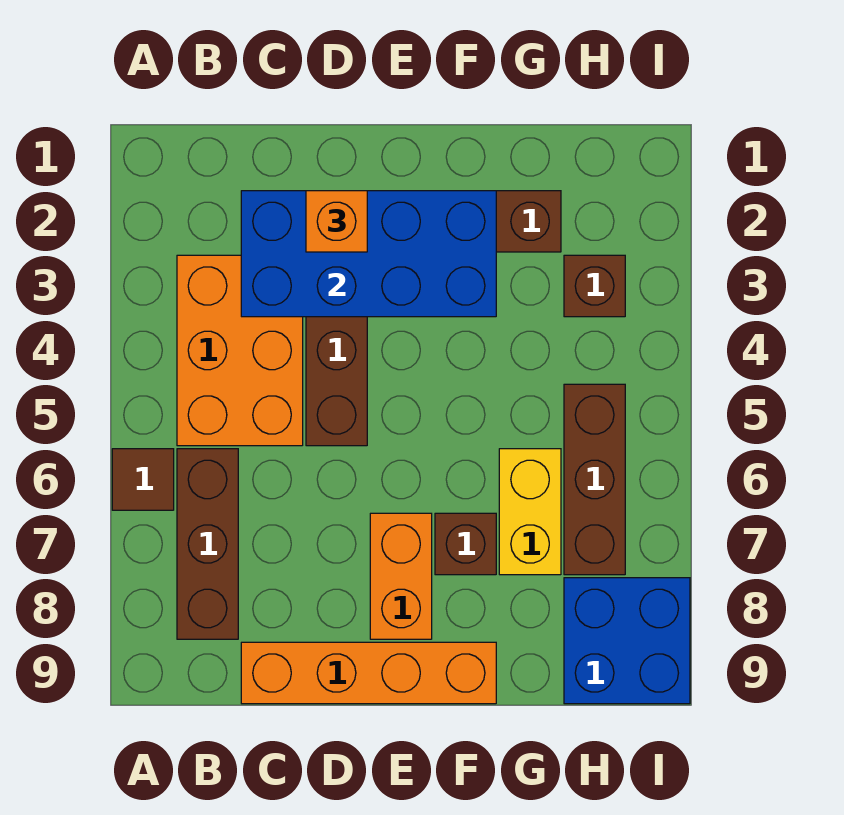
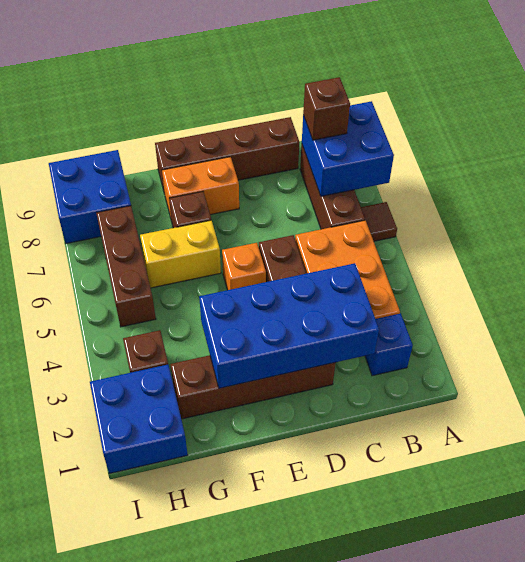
none -> blue brick A7:B8 level 2
none -> blue brick B2 level 1
none -> brown brick B8 level 3
orange brick C9:F9 level 1 -> brown brick C9:F9 level 1
orange brick D2 level 3 -> orange brick E5 level 1
orange brick E7:E8 level 1 -> orange brick E8:F8 level 1
yellow brick G6:G7 level 1 -> yellow brick F6:G6 level 1
none -> blue brick H1:I2 level 1

